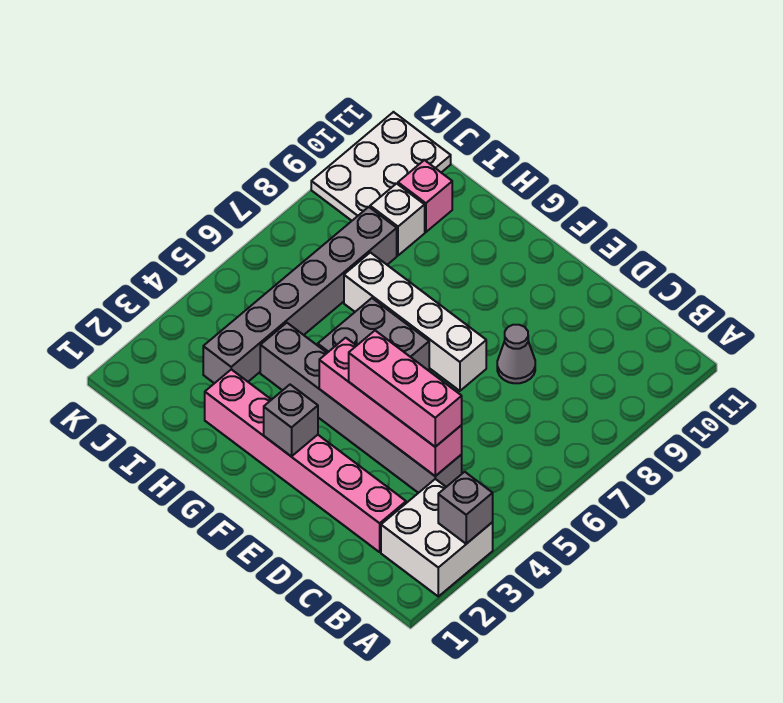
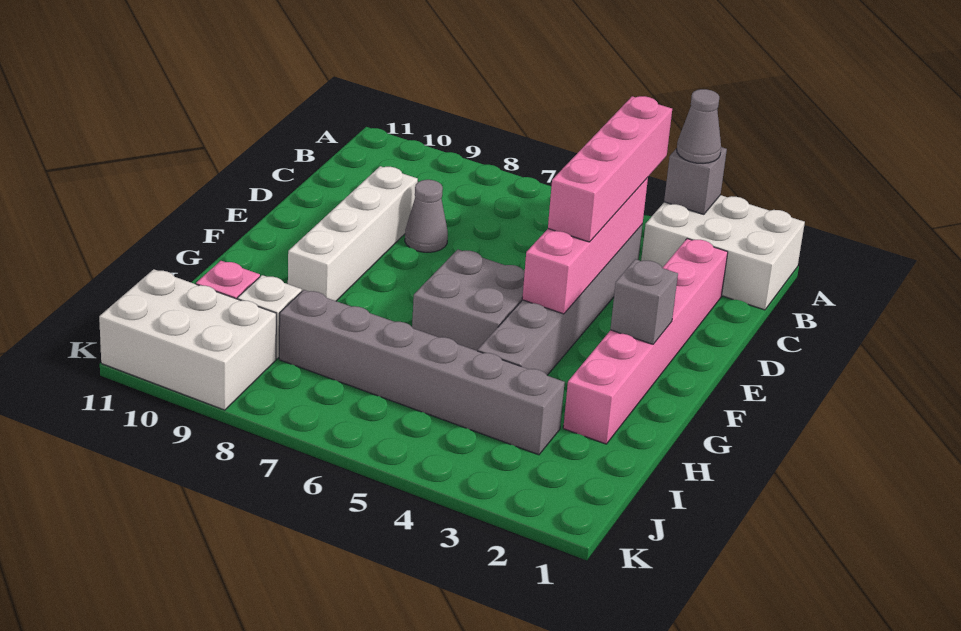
white brick A2:B3 level 1 -> white brick A1:B3 level 1
none -> grey cone A3 level 3
pink brick C4:E4 level 3 -> pink brick B4:E4 level 3
white brick E7:H7 level 1 -> white brick D9:G9 level 1
white plate J9:K11 level 1 -> white brick J9:K11 level 1

